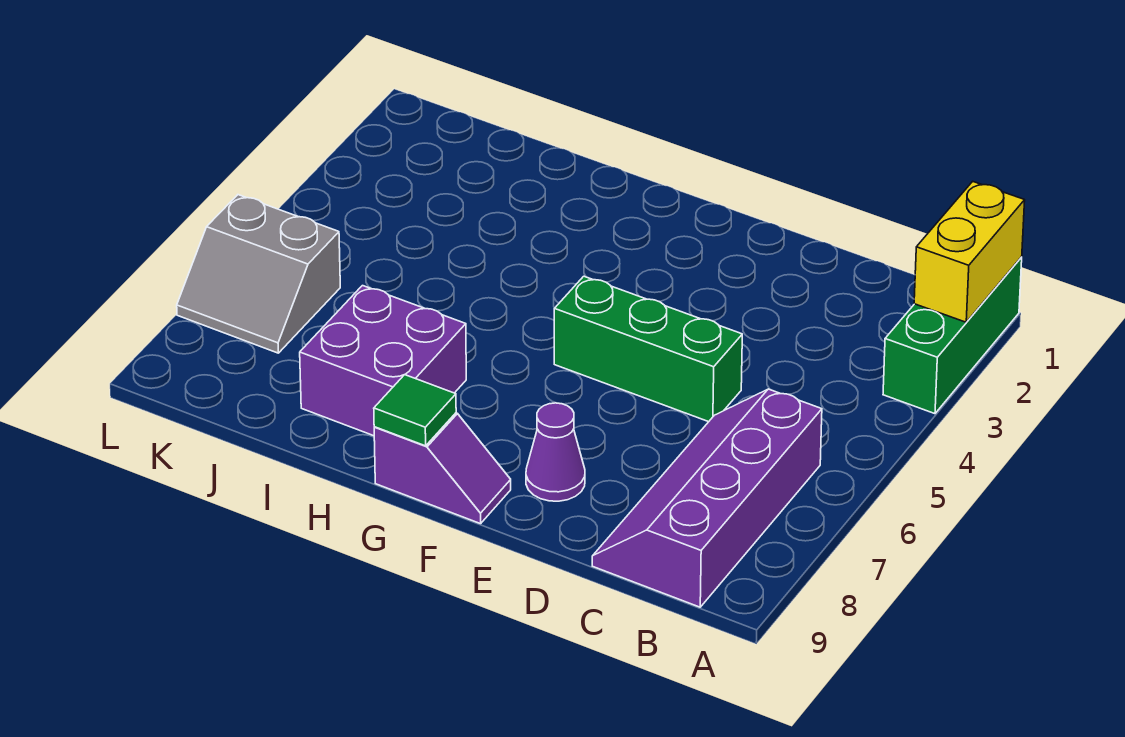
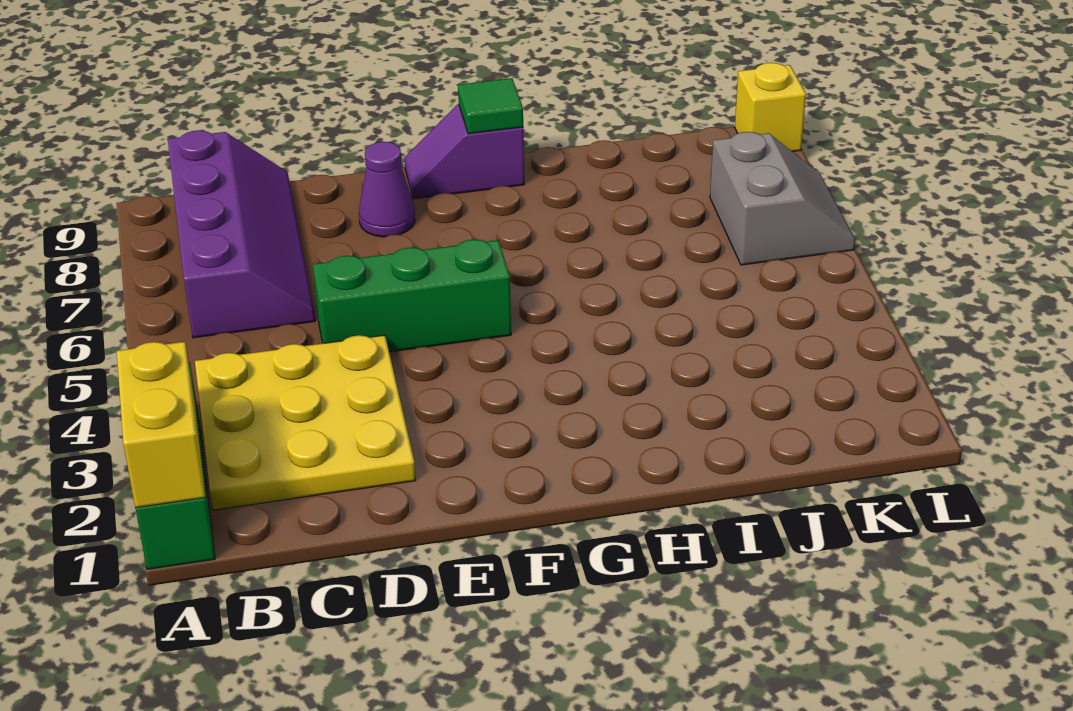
none -> yellow plate B2:D4 level 1
purple brick H7:I8 level 1 -> none
grey slope K6:L7 level 1 top 6 -> grey slope K6:L7 level 1 top K
none -> yellow brick L9 level 1

